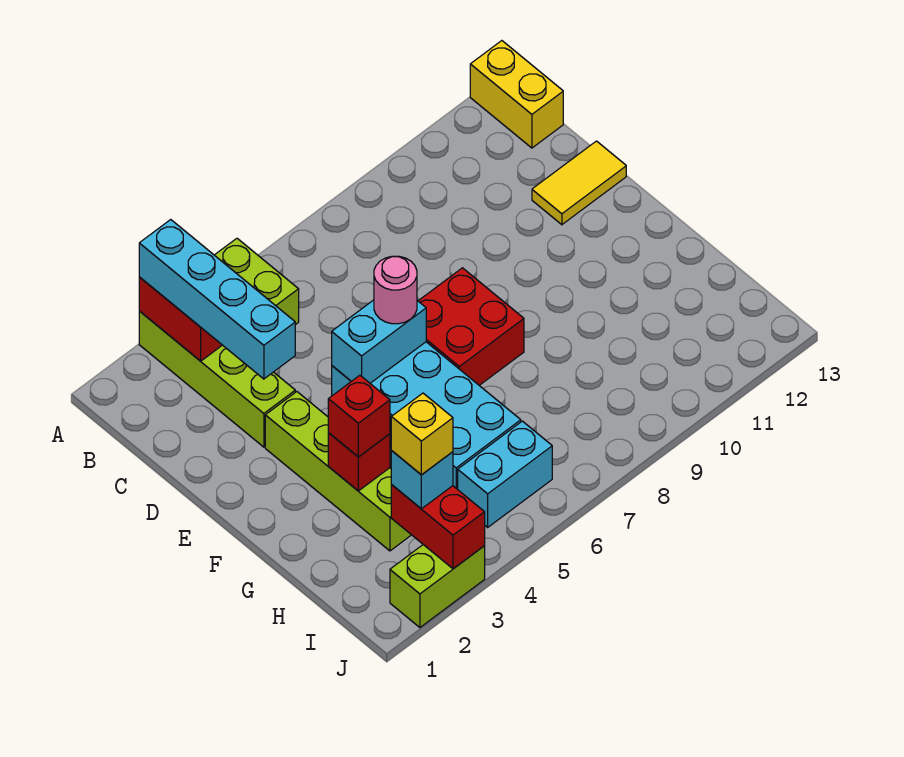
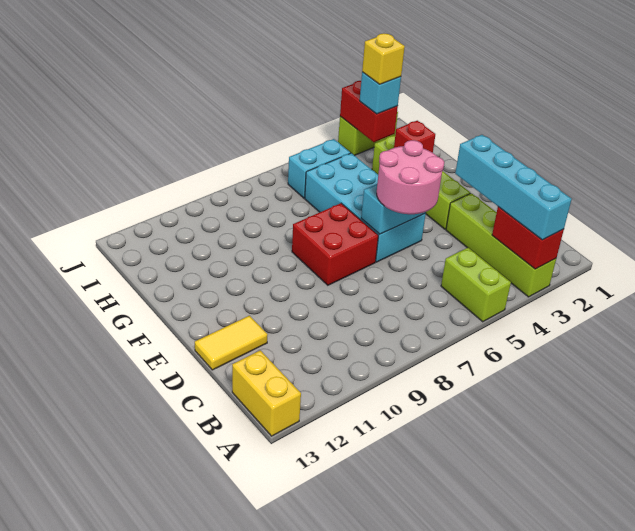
pink round brick E6 level 3 -> pink round brick D5:E6 level 3
red brick G3 level 3 -> none

